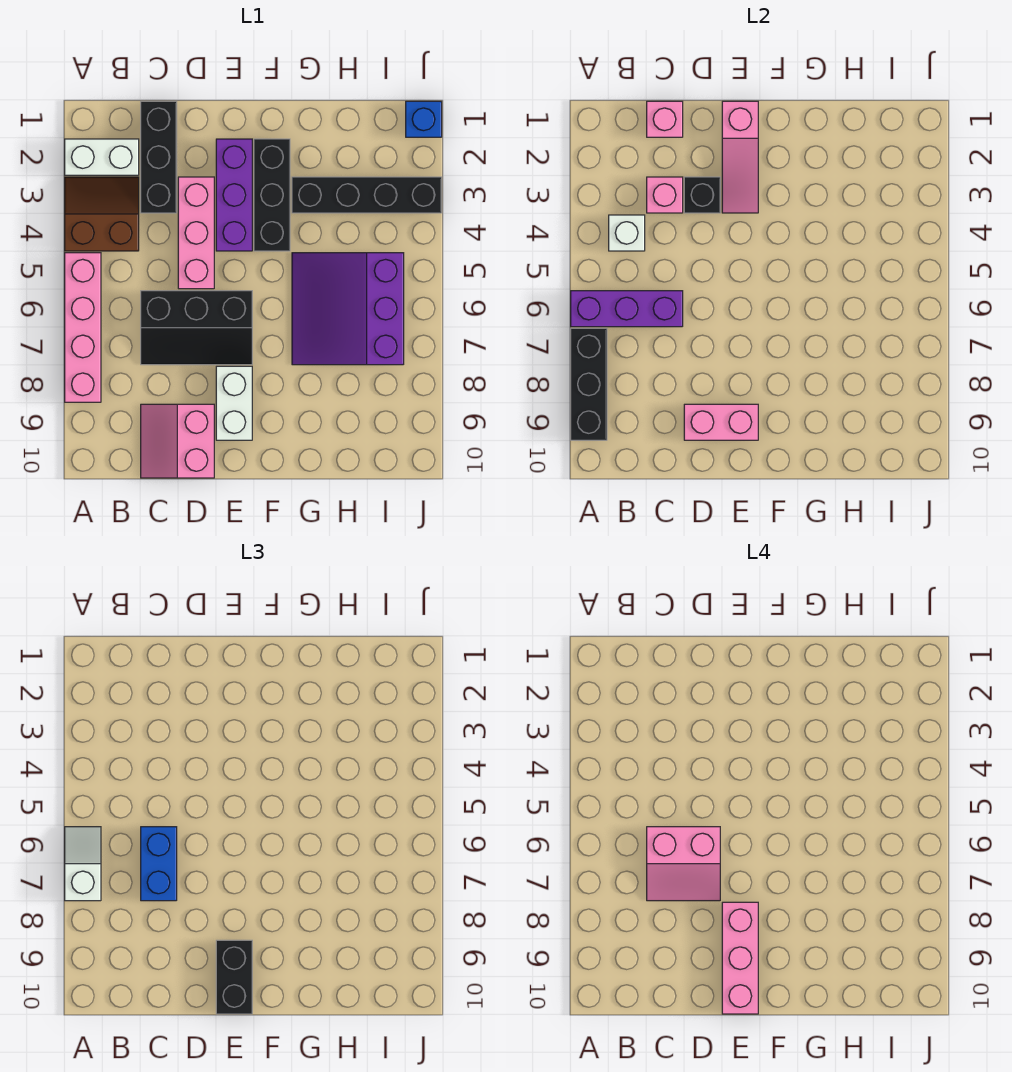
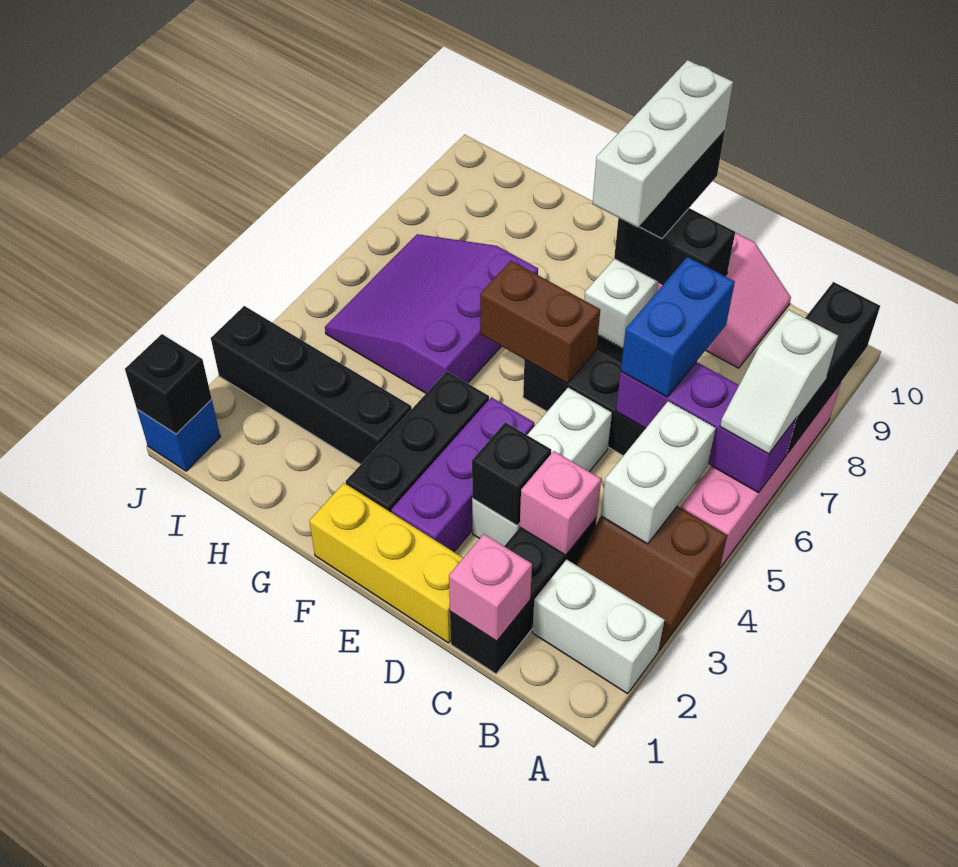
white brick B4 level 2 -> white brick B4:B5 level 2
pink slope C6:D7 level 4 top 6 -> none
none -> yellow brick D1:F1 level 1
pink brick D3:D5 level 1 -> white brick D3:D5 level 1
pink brick D9:E9 level 2 -> black brick D9:E9 level 2
pink slope E1:E3 level 2 top 1 -> none
none -> brown brick E6:F6 level 2
pink brick E8:E10 level 4 -> white brick E8:E10 level 4
purple slope G5:I7 level 1 top I -> purple slope G5:I7 level 1 top G
none -> black brick J1 level 2

